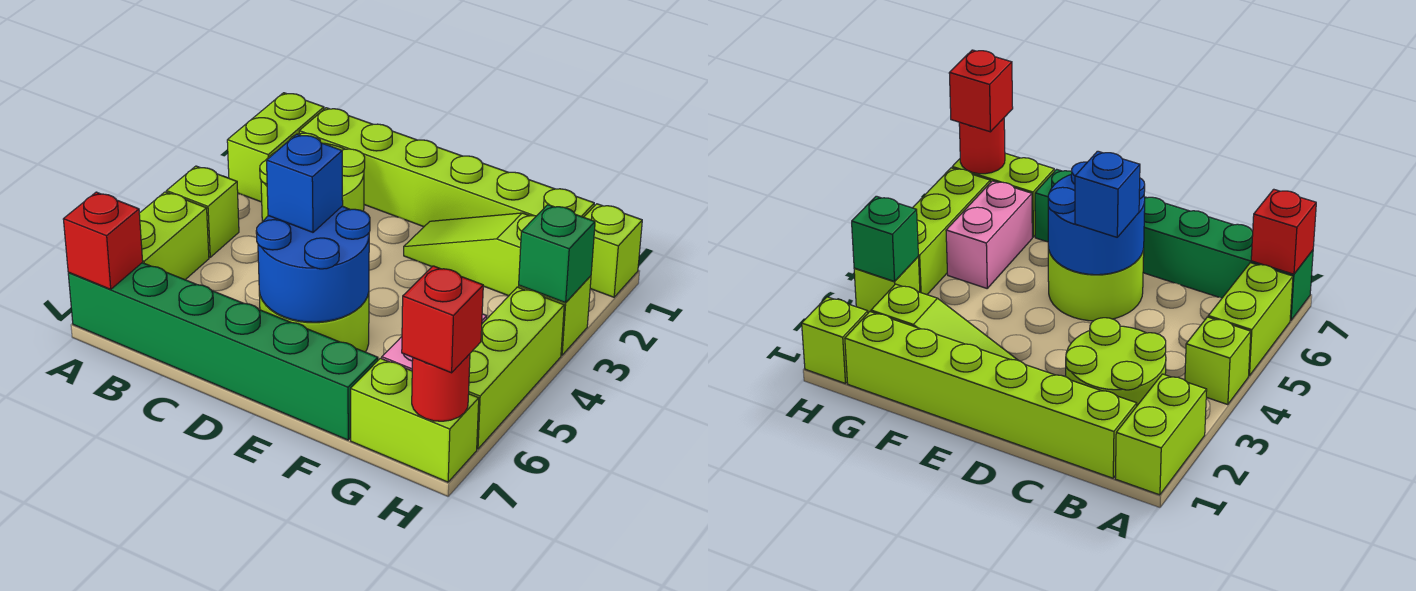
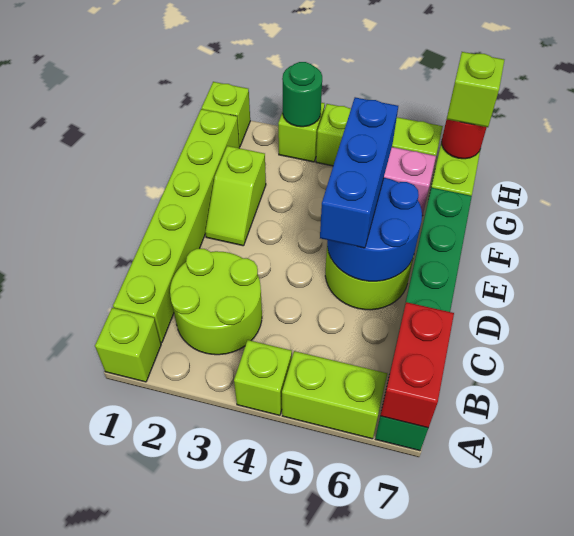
lime brick A1:A2 level 1 -> lime brick A1 level 1
red brick A7 level 2 -> red brick A7:B7 level 2
blue brick D5 level 3 -> blue brick D5:F5 level 3
lime slope E2:G2 level 1 top G -> lime slope E2:F2 level 1 top F
green brick H3 level 2 -> green round brick H3 level 2
red brick H7 level 3 -> lime brick H7 level 3

